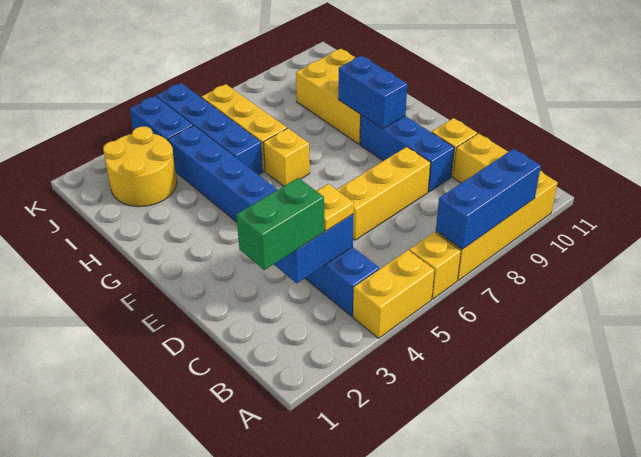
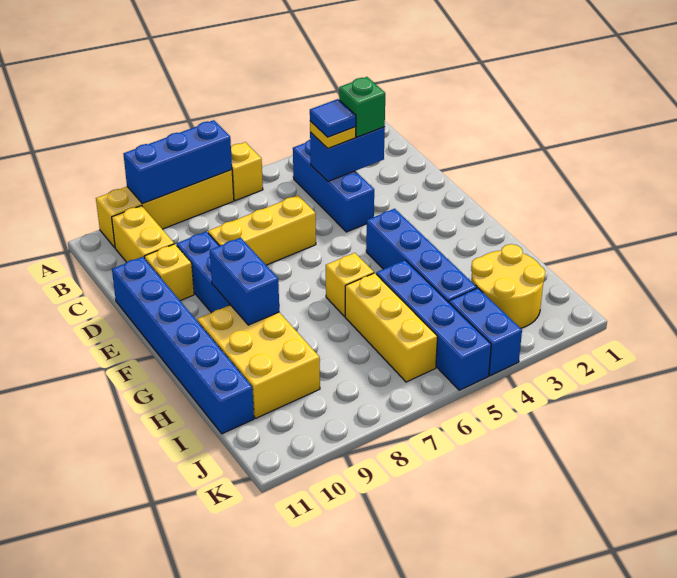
yellow brick A4:A5 level 1 -> none
green brick C2:C3 level 3 -> green brick C3 level 3
none -> blue tile C4 level 4
none -> blue brick D11:I11 level 1

